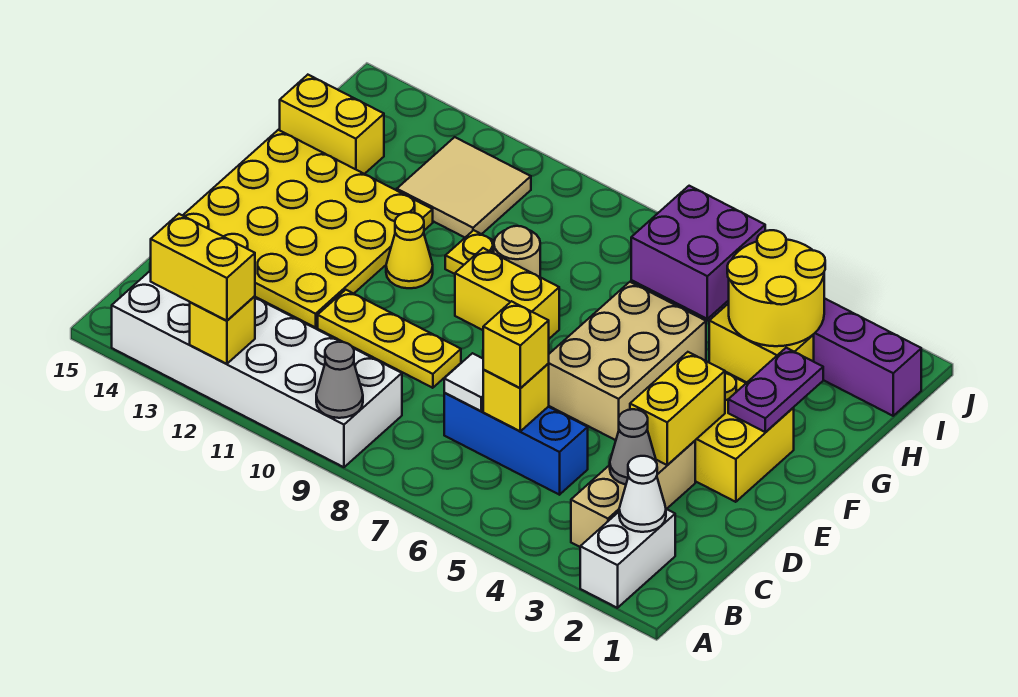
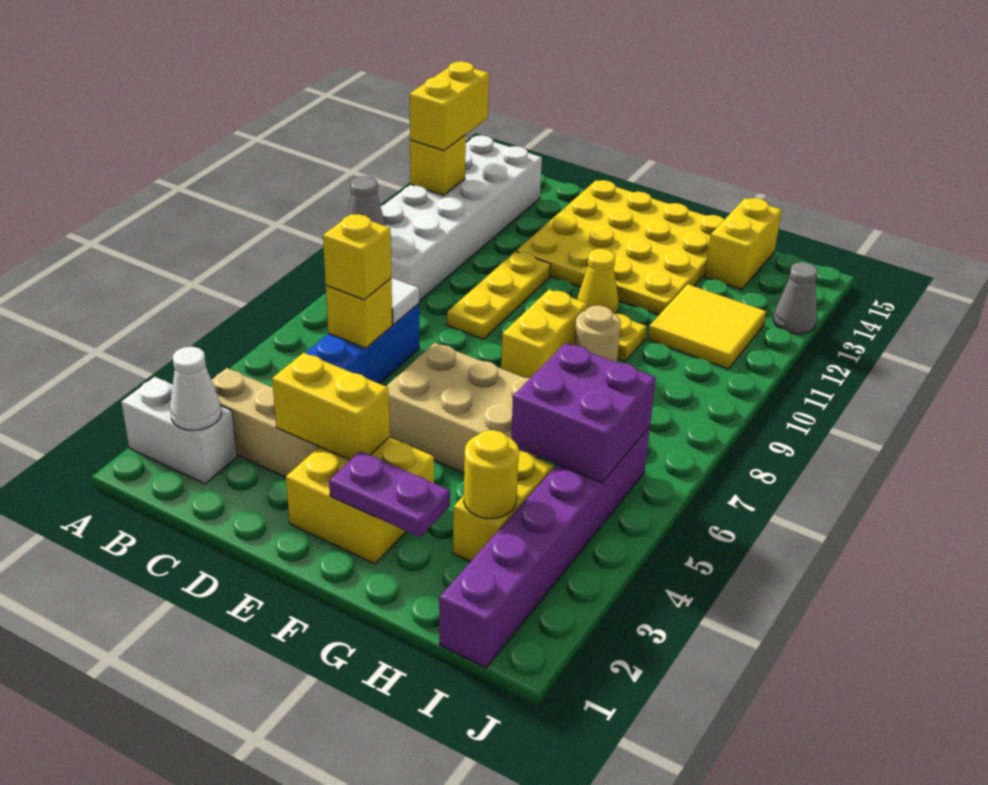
grey cone C3 level 2 -> grey cone J13 level 1
yellow round brick H3:I4 level 2 -> yellow round brick H3 level 2
tan tile H11:I12 level 1 -> yellow tile H11:I12 level 1

